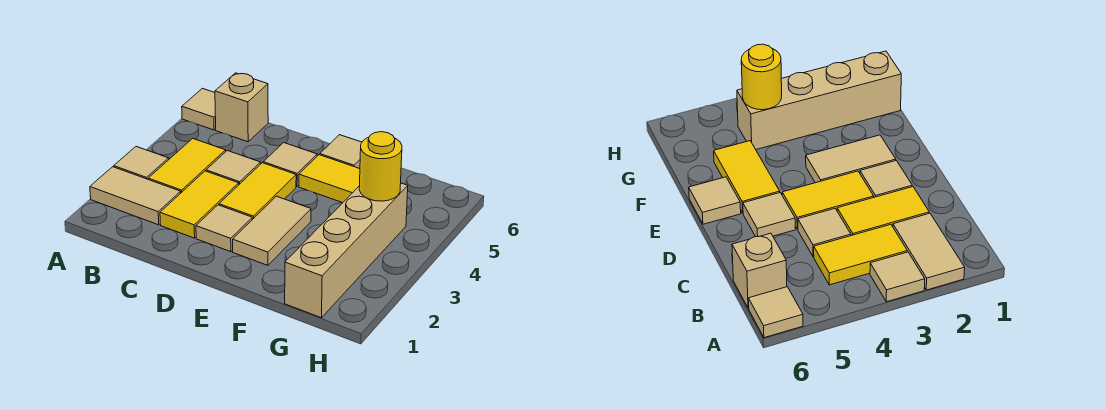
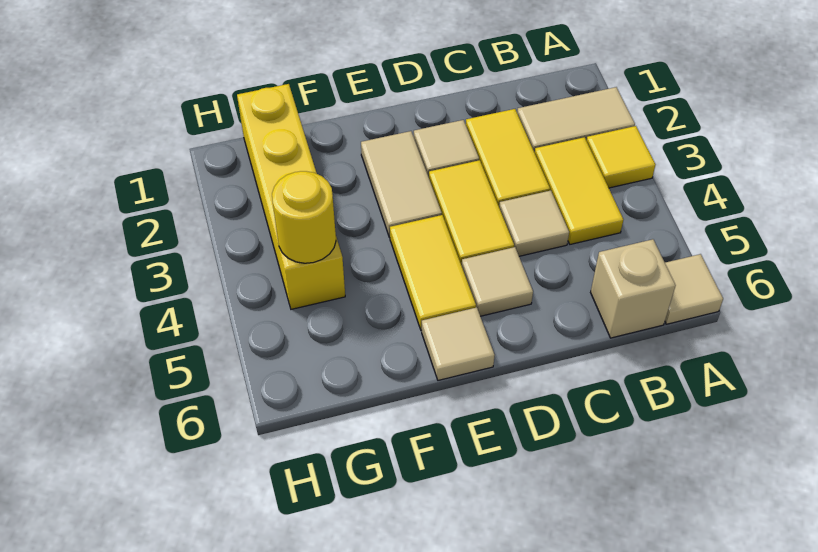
tan tile A3 level 1 -> yellow tile A3 level 1
yellow tile E5:F5 level 1 -> yellow tile E4:E5 level 1
tan brick G1:G4 level 1 -> yellow brick G1:G4 level 1

